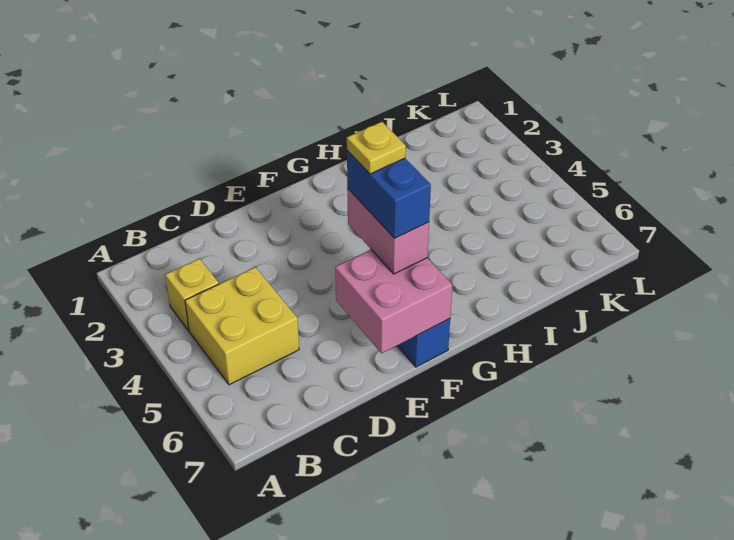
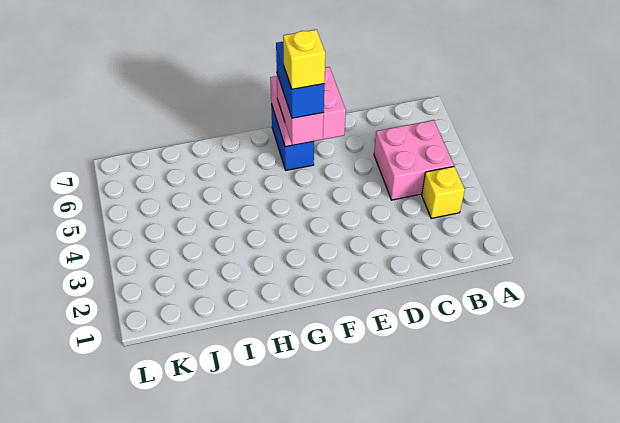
yellow brick B4:C5 level 1 -> pink brick B4:C5 level 1
yellow plate F5 level 5 -> yellow brick F5 level 5

